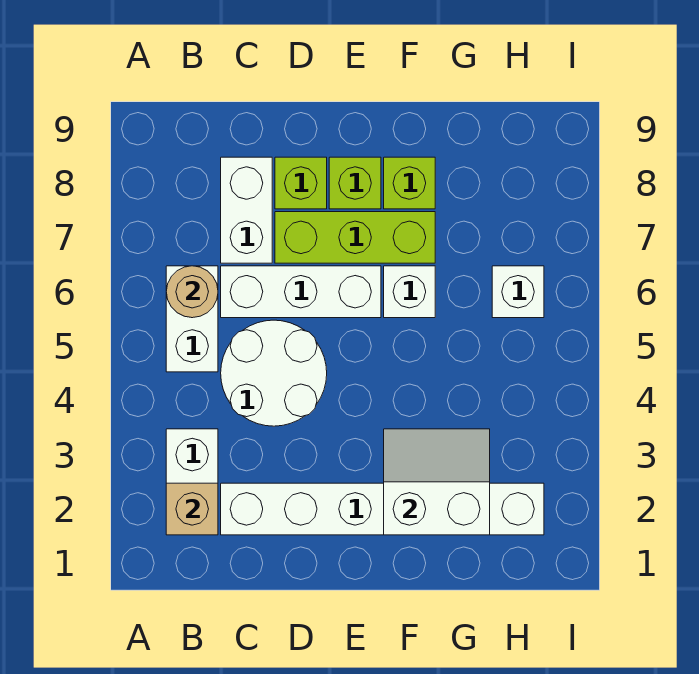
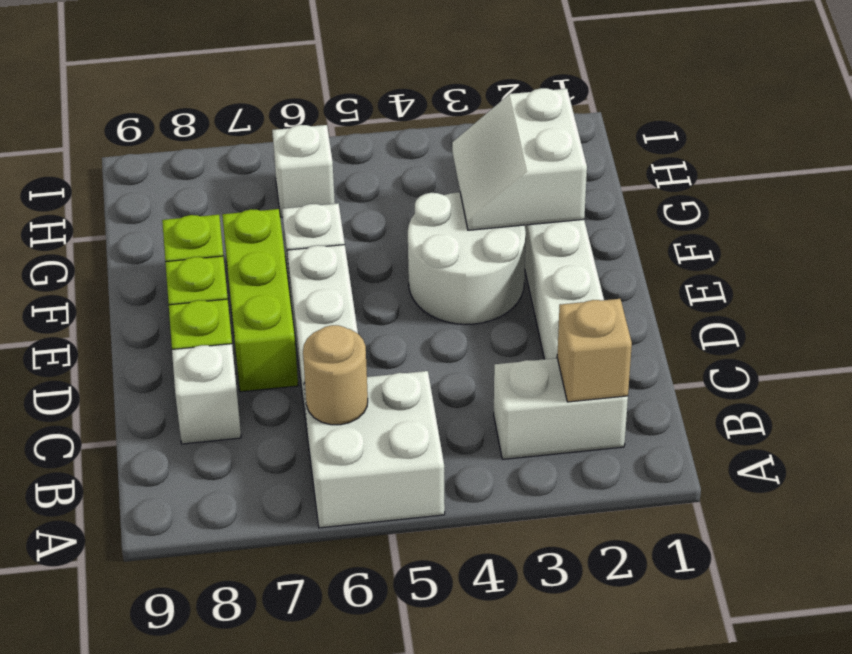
white brick B5:B6 level 1 -> white brick A5:B6 level 1
white round brick C4:D5 level 1 -> white round brick E3:F4 level 1
white brick C7:C8 level 1 -> white brick C8 level 1

